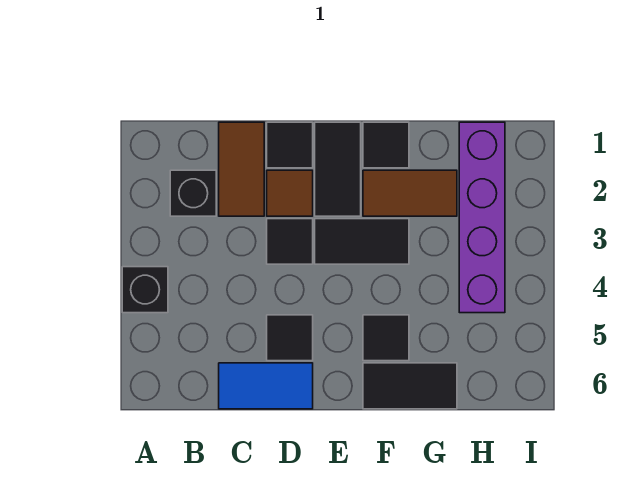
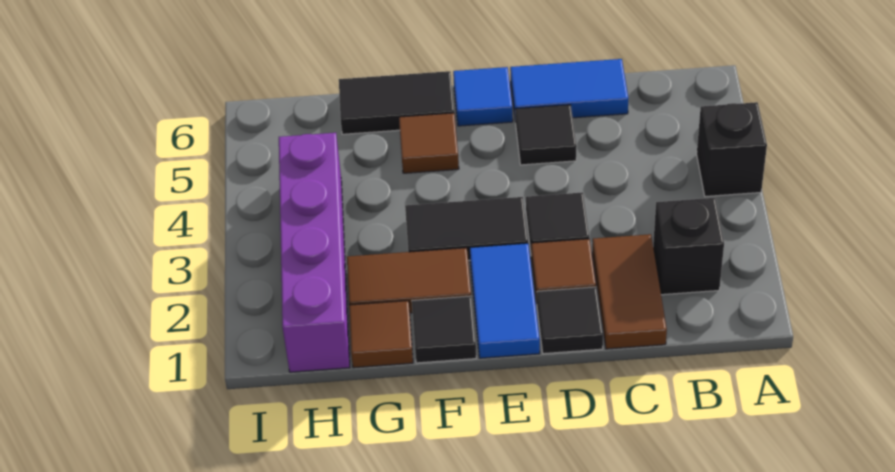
black tile E1:E2 level 1 -> blue tile E1:E2 level 1
none -> blue tile E6 level 1
black tile F5 level 1 -> brown tile F5 level 1
none -> brown tile G1 level 1

